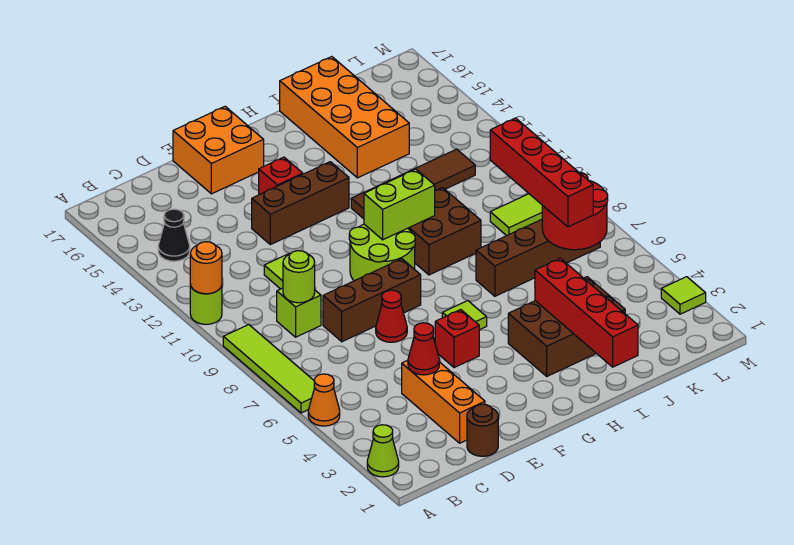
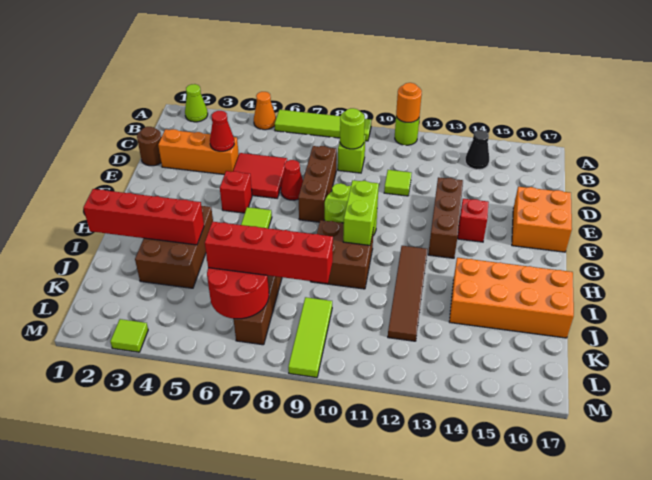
none -> red tile D5:E6 level 1

